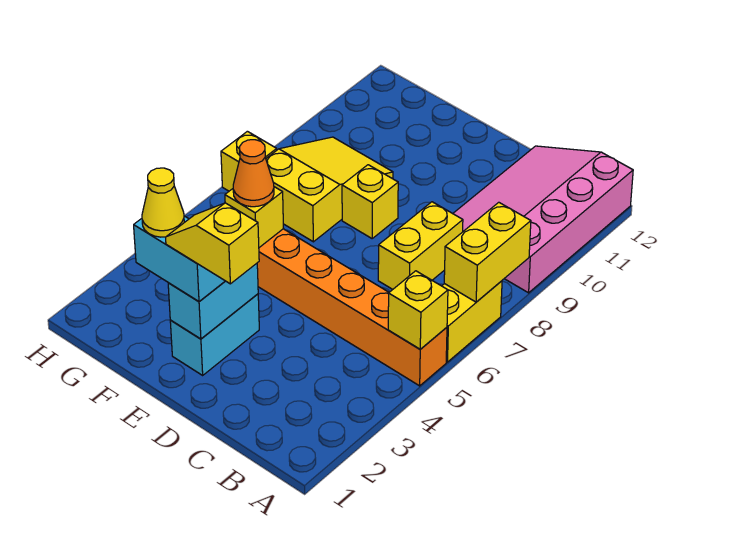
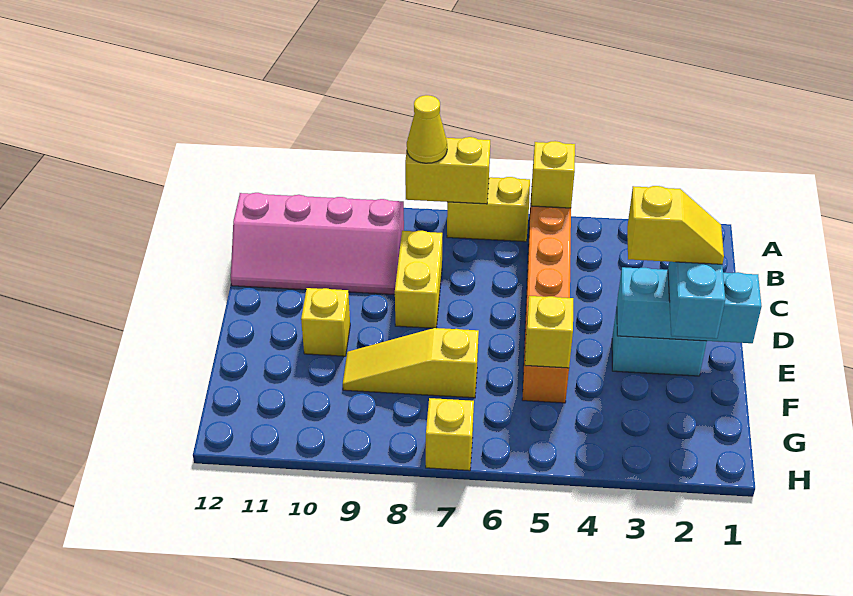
pink slope A9:C12 level 1 top A -> pink slope B9:C12 level 1 top B
yellow brick C7:C8 level 1 -> yellow brick C8:D8 level 1
yellow slope D2:E2 level 4 top D -> yellow slope E2:E3 level 4 top 3
cyan brick E2:E3 level 2 -> cyan brick E1:E3 level 2
yellow brick E8 level 1 -> yellow brick E10 level 1
yellow cone F2 level 4 -> yellow cone A8 level 3
orange cone F5 level 3 -> none
yellow slope F7:G9 level 1 top 7 -> yellow slope F7:F9 level 1 top 7

